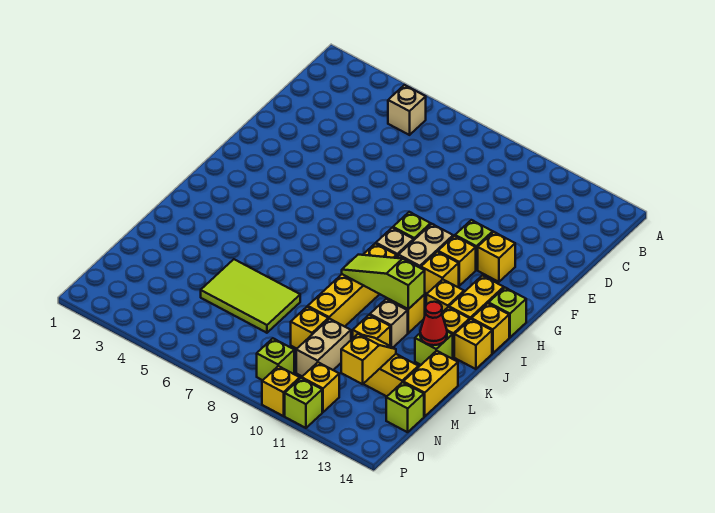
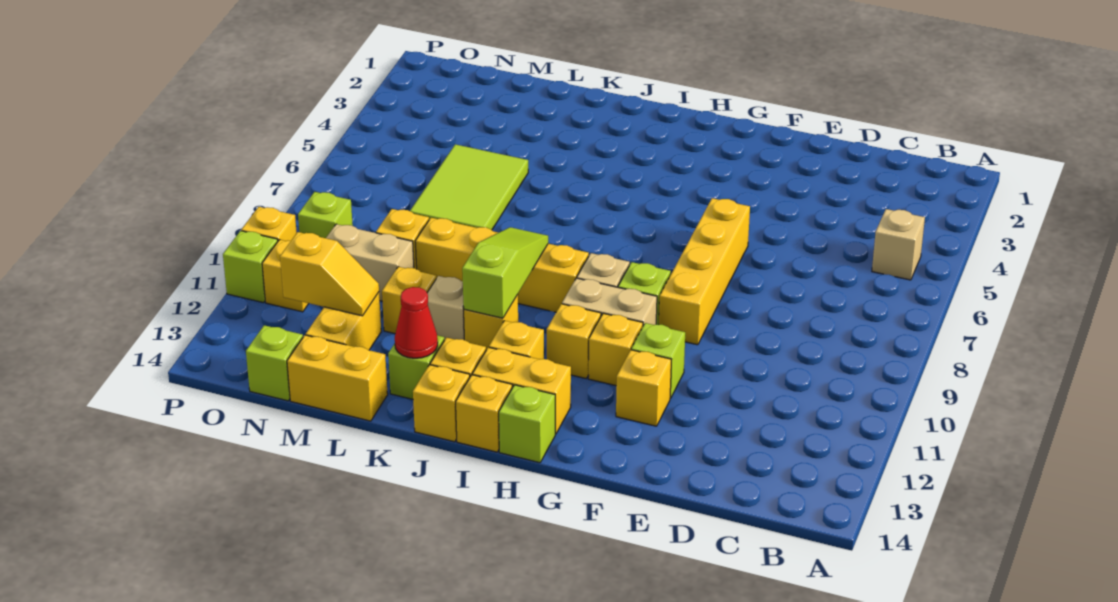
none -> yellow brick F6:F9 level 1

